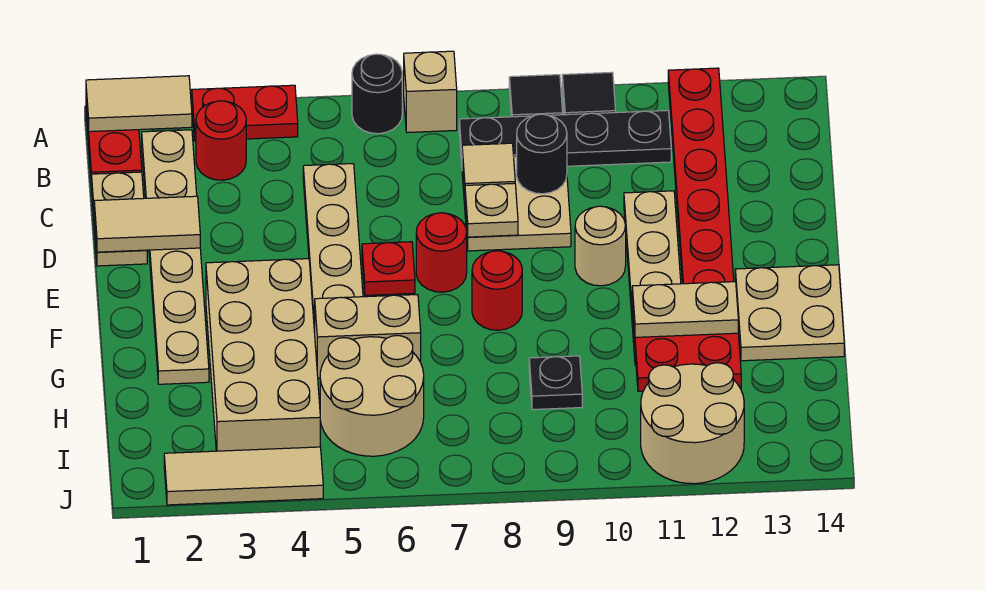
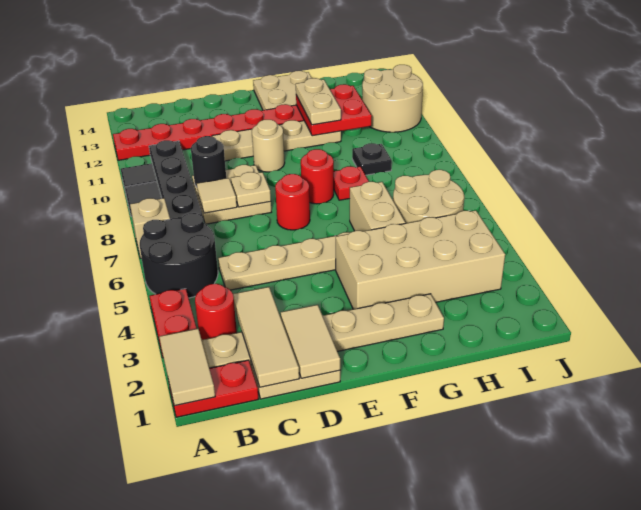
black round brick A6 level 1 -> black round brick A5:B6 level 1
red plate E6 level 1 -> red plate G8 level 1
tan tile J2:J4 level 1 -> tan tile C1:C3 level 2

